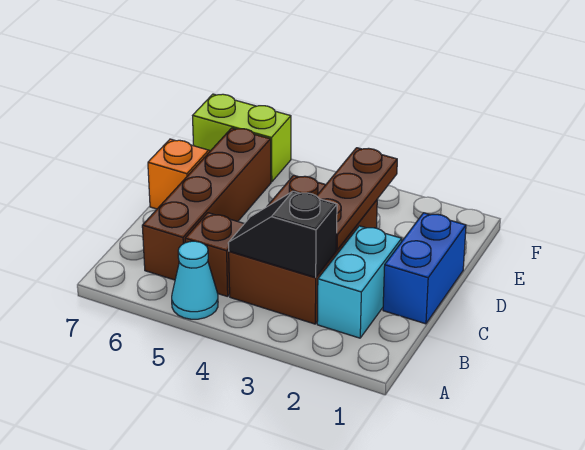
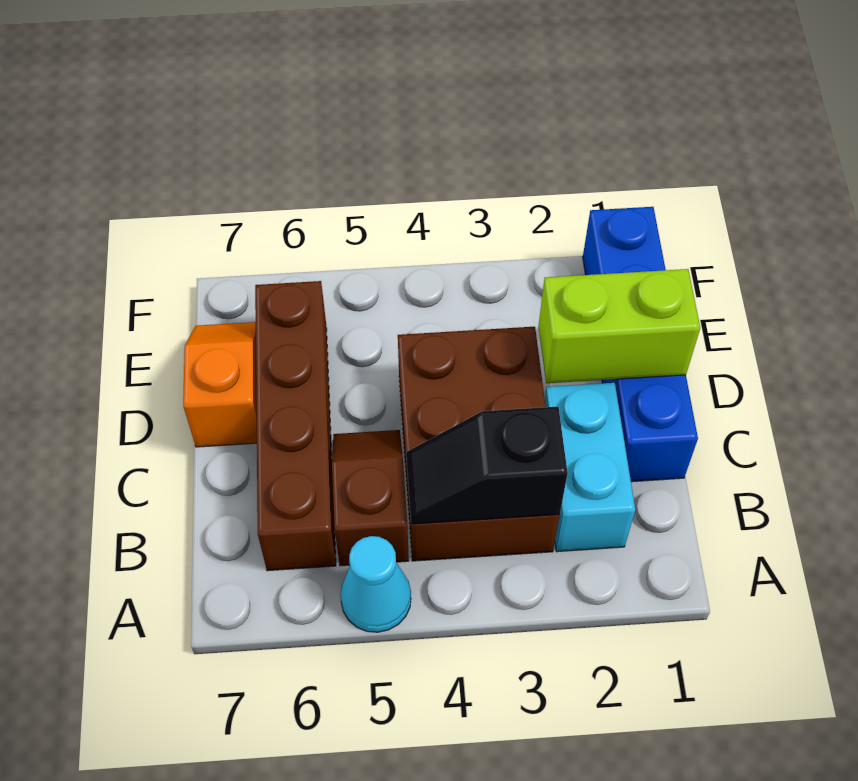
blue brick C1:D1 level 1 -> blue brick C1:F1 level 1
brown plate C3:E3 level 2 -> none
lime brick F6:F7 level 1 -> lime brick D1:D2 level 2

